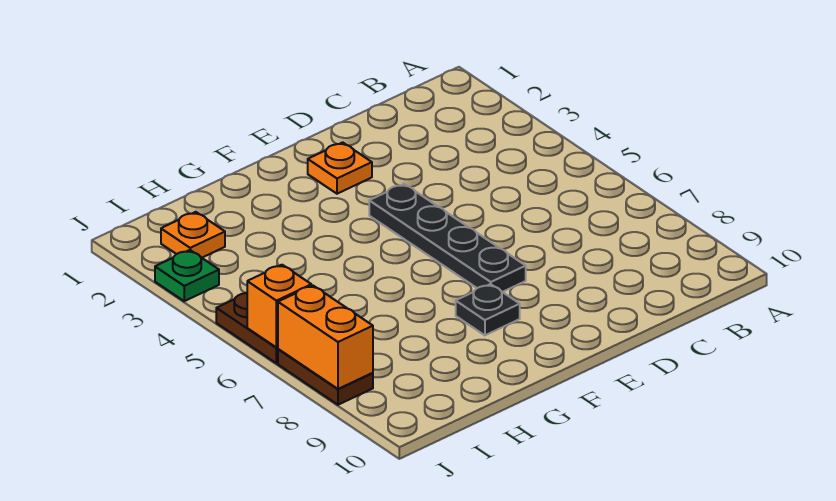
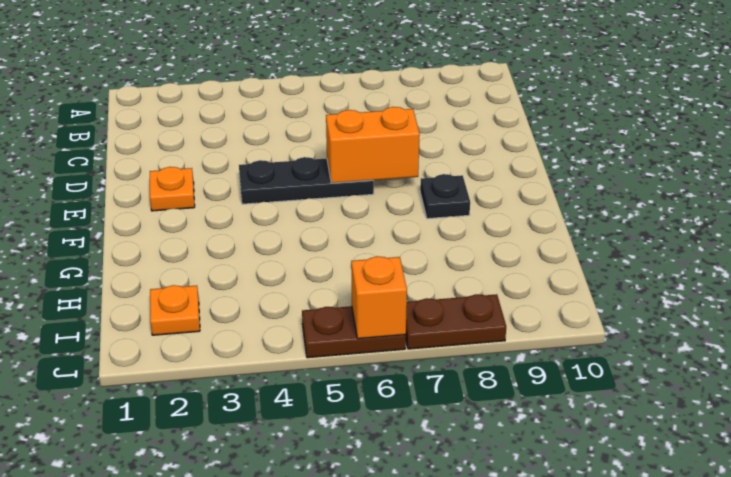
black plate E4:E7 level 1 -> black plate E4:E6 level 1
green plate J3 level 1 -> none
orange brick J7:J8 level 2 -> orange brick E6:E7 level 2

